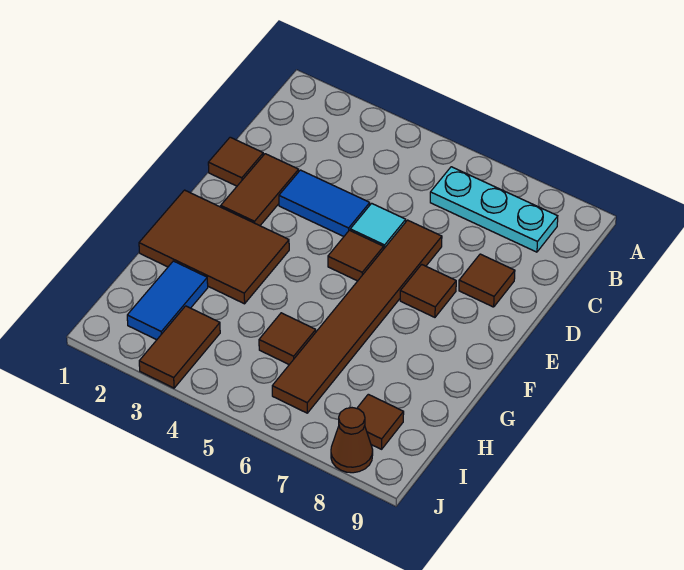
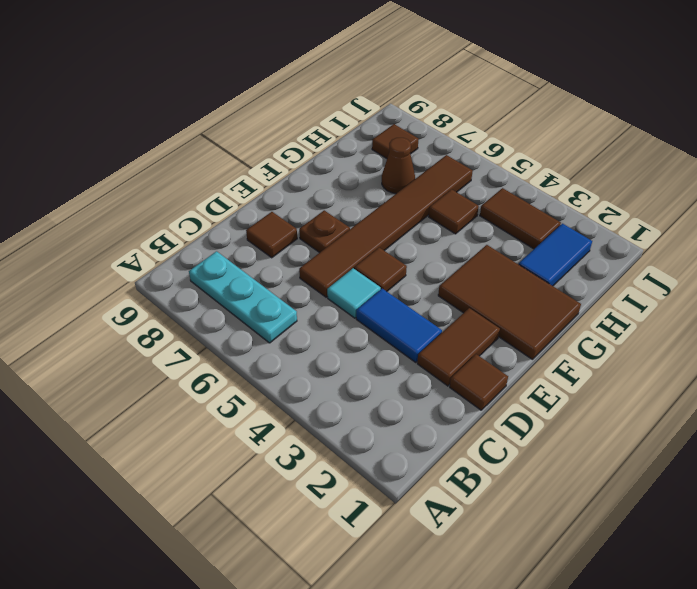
brown tile E7 level 1 -> brown plate E7 level 1
brown tile I3:J3 level 1 -> brown tile I3:I4 level 1
brown cone J8 level 1 -> brown cone H7 level 1

